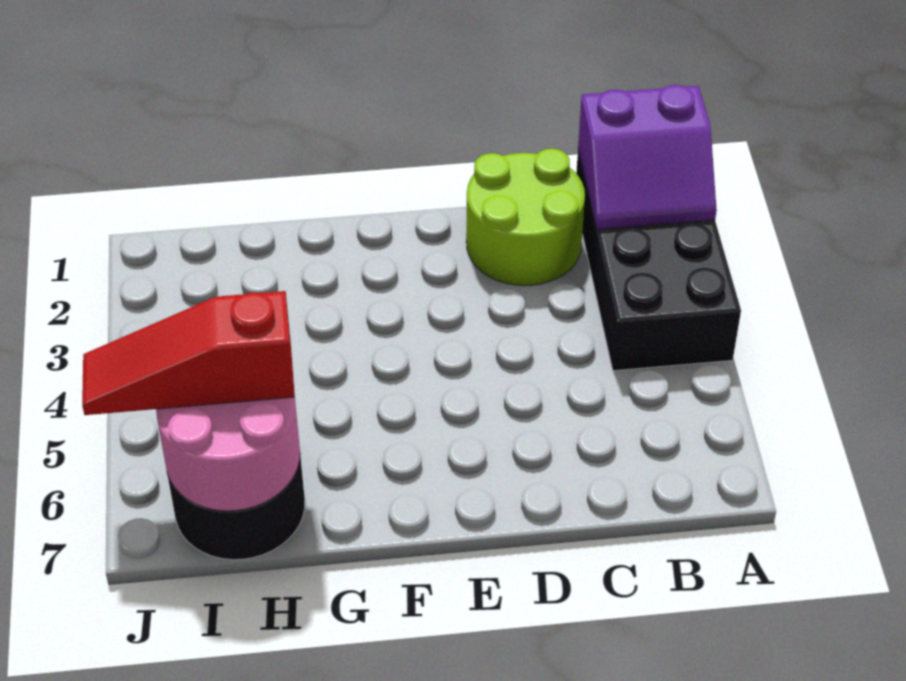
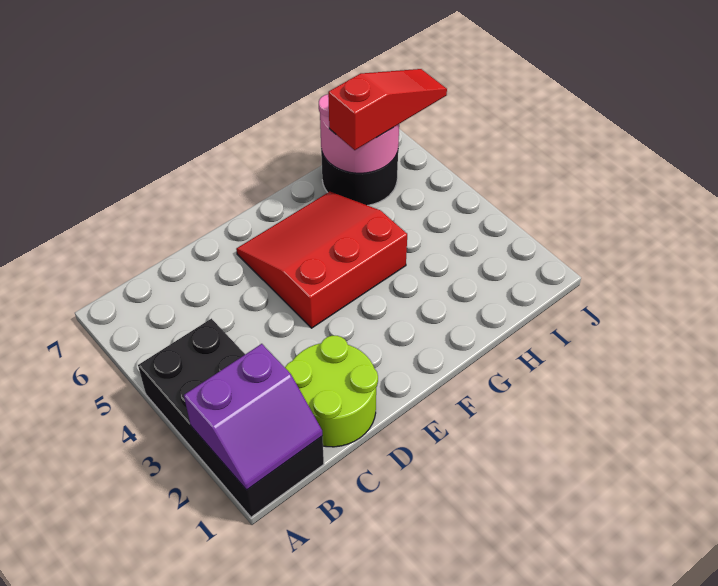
purple slope A1:B2 level 2 top 1 -> purple slope A1:B2 level 2 top 2
none -> red slope E4:G6 level 1 top 4

